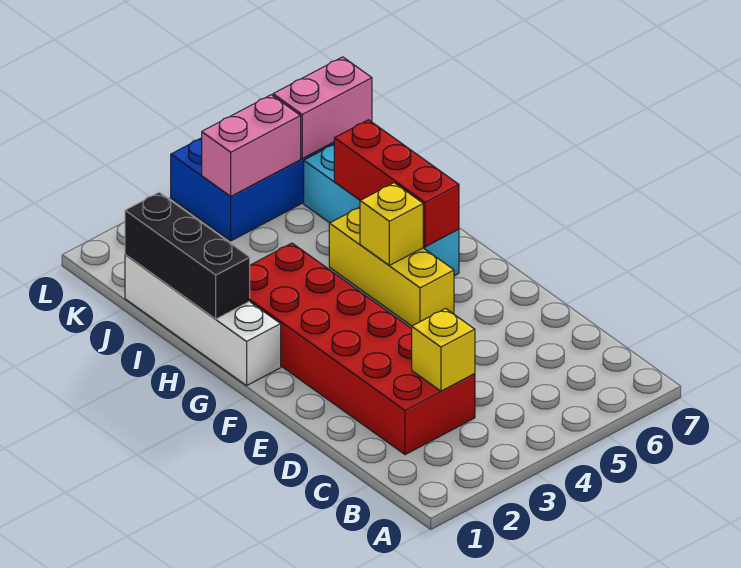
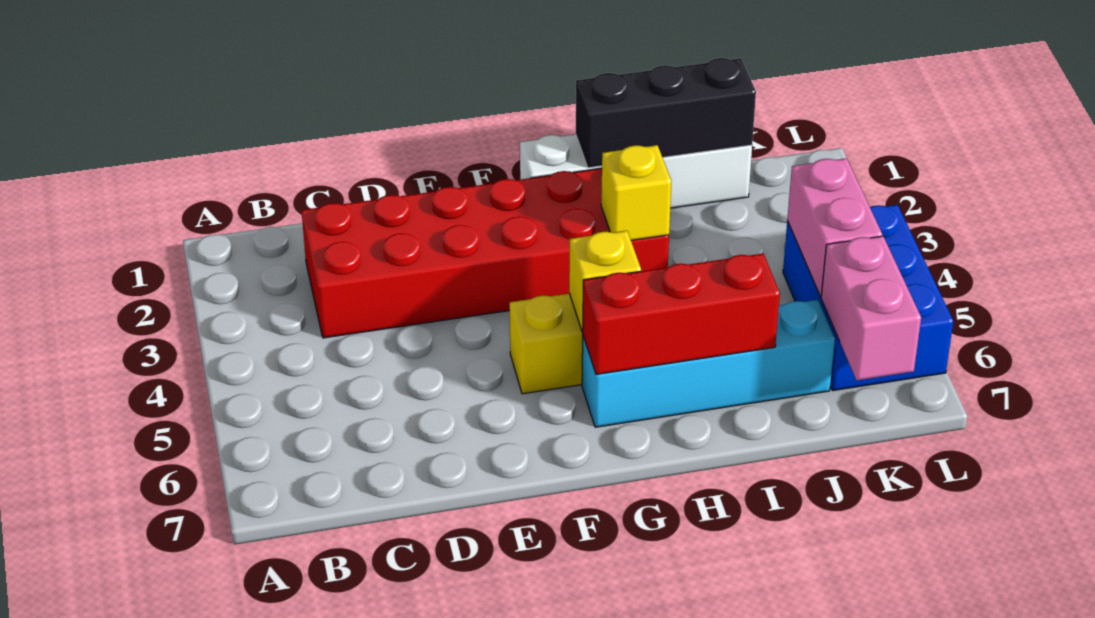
yellow brick C3 level 2 -> yellow brick H3 level 2

